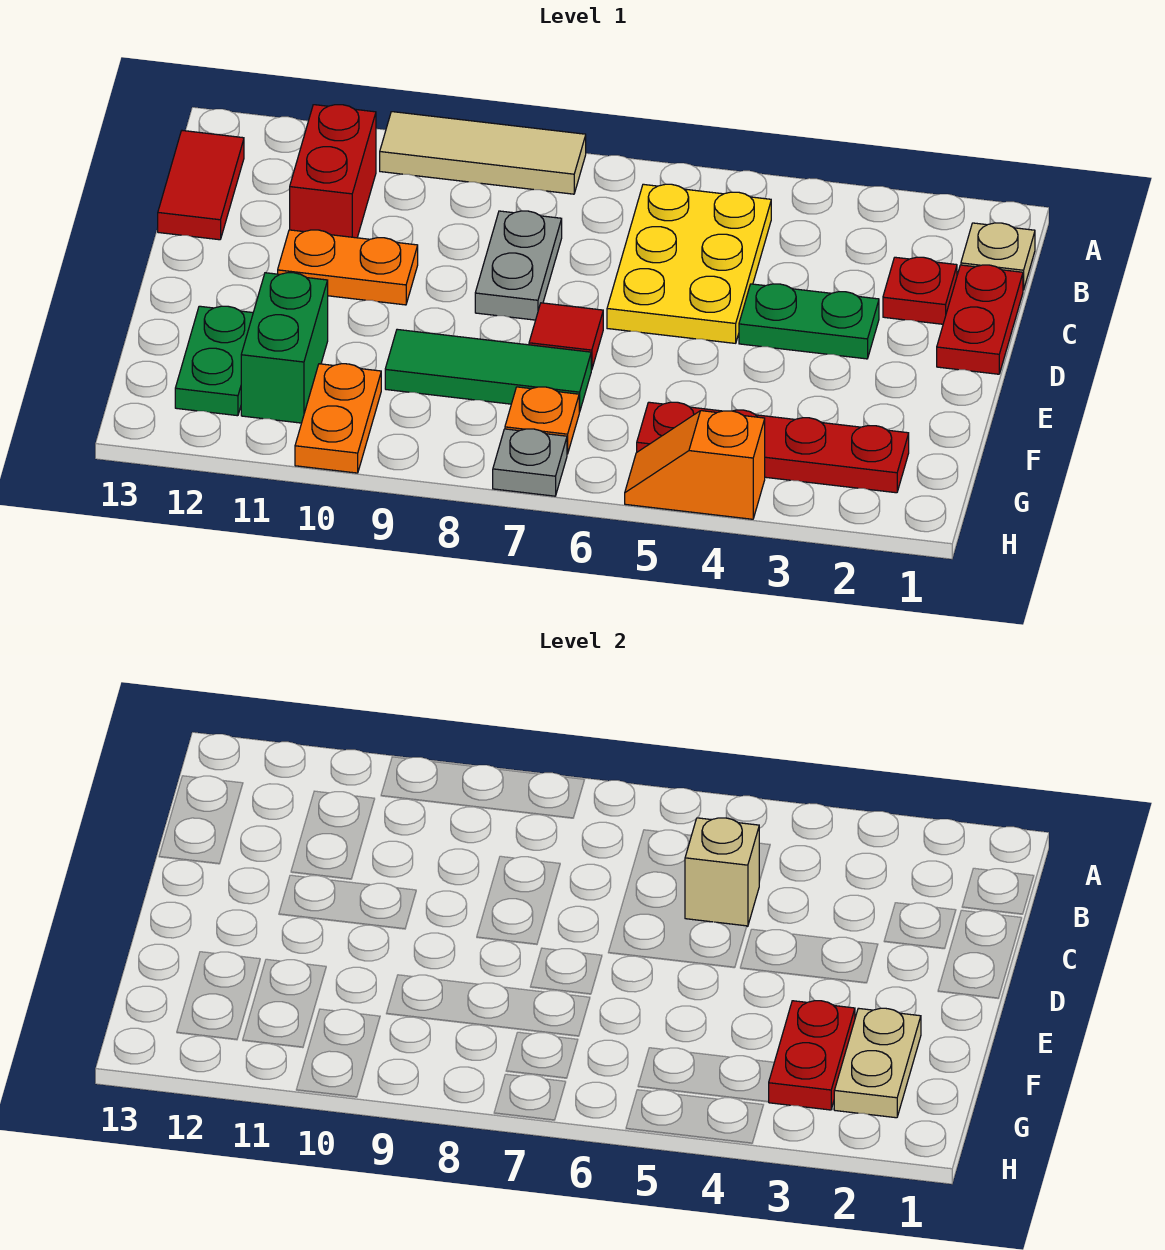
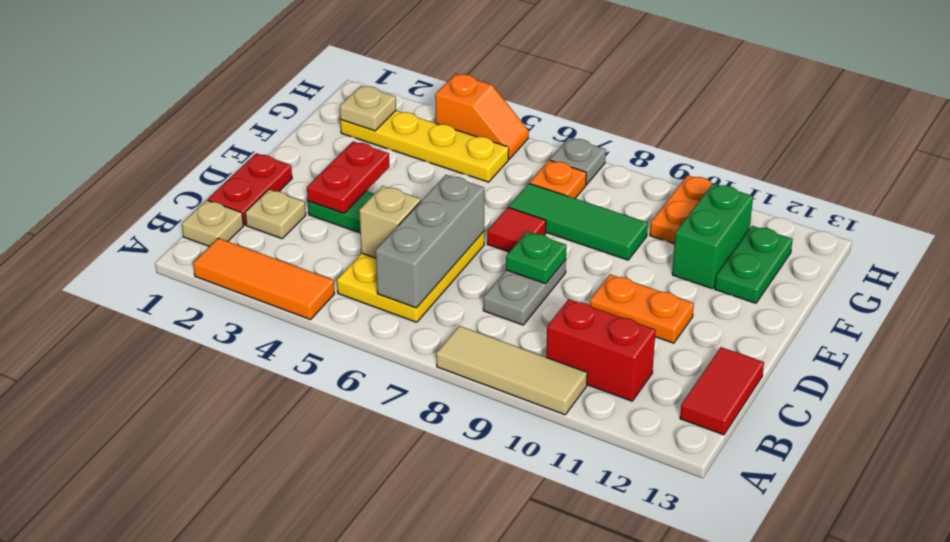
none -> orange tile A2:A4 level 1
none -> grey brick B6:D6 level 2
red brick B11:C11 level 1 -> red brick B10:B11 level 1
red plate C2 level 1 -> tan plate C2 level 1
none -> green plate D8 level 2
tan plate F2:G2 level 2 -> tan plate G2 level 2
red plate F3:G3 level 2 -> red plate D3:E3 level 2
red plate G2:G5 level 1 -> yellow plate G2:G5 level 1

